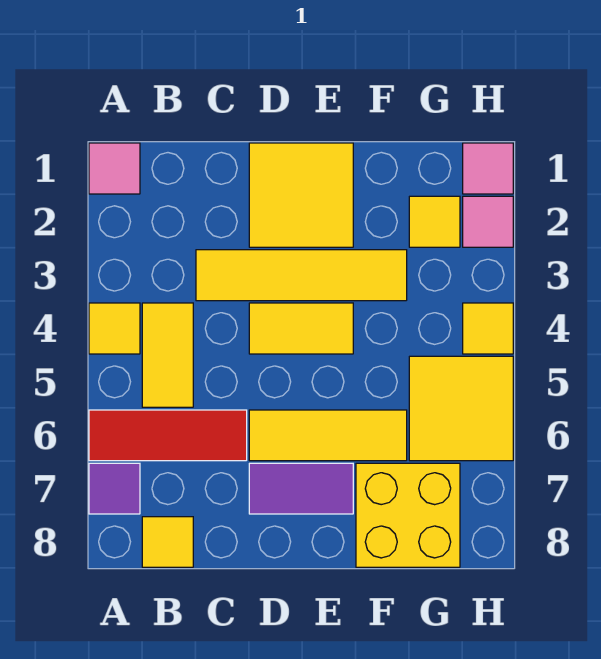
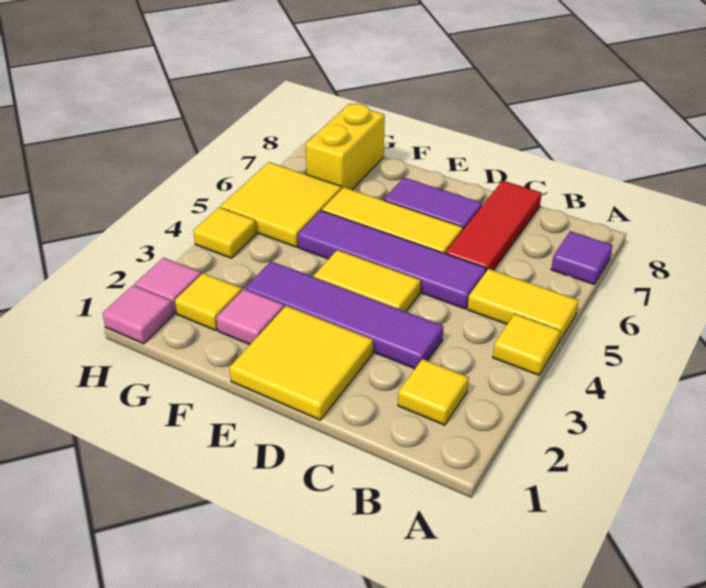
pink tile A1 level 1 -> pink tile F2 level 1
red tile A6:C6 level 1 -> red tile C6:C8 level 1
yellow tile B4:B5 level 1 -> yellow tile A5:B5 level 1
yellow tile B8 level 1 -> yellow tile B2 level 1
yellow tile C3:F3 level 1 -> purple tile C3:F3 level 1
none -> purple tile C5:F5 level 1
yellow brick F7:G8 level 1 -> yellow brick G7:G8 level 1

